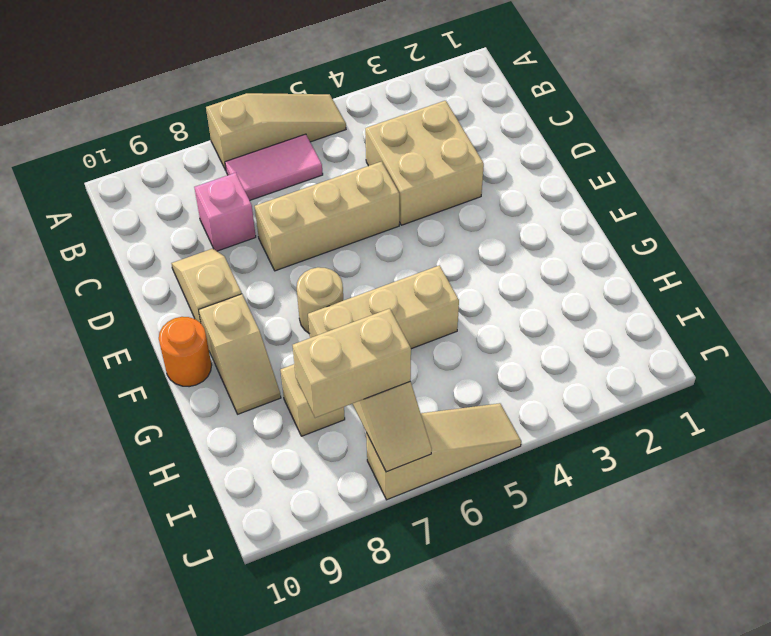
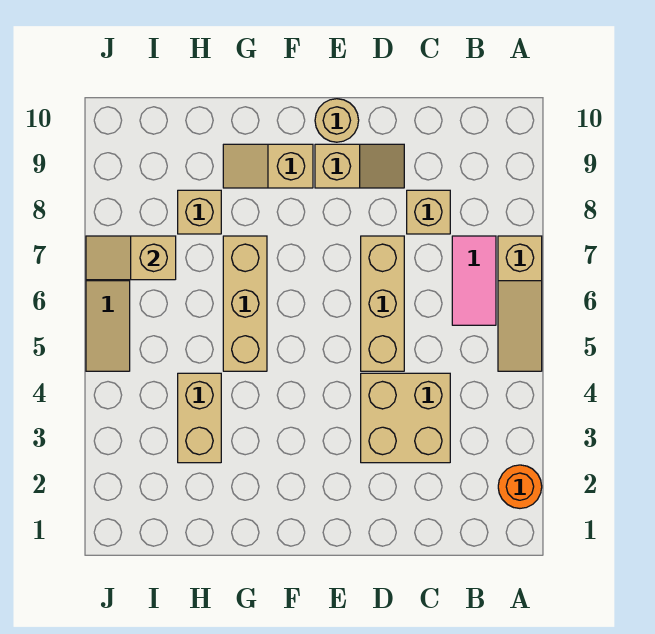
pink brick C8 level 1 -> tan brick C8 level 1
tan round brick F7 level 1 -> tan round brick E10 level 1
orange round brick F10 level 1 -> orange round brick A2 level 1
tan brick I7:I8 level 3 -> tan brick H3:H4 level 1

